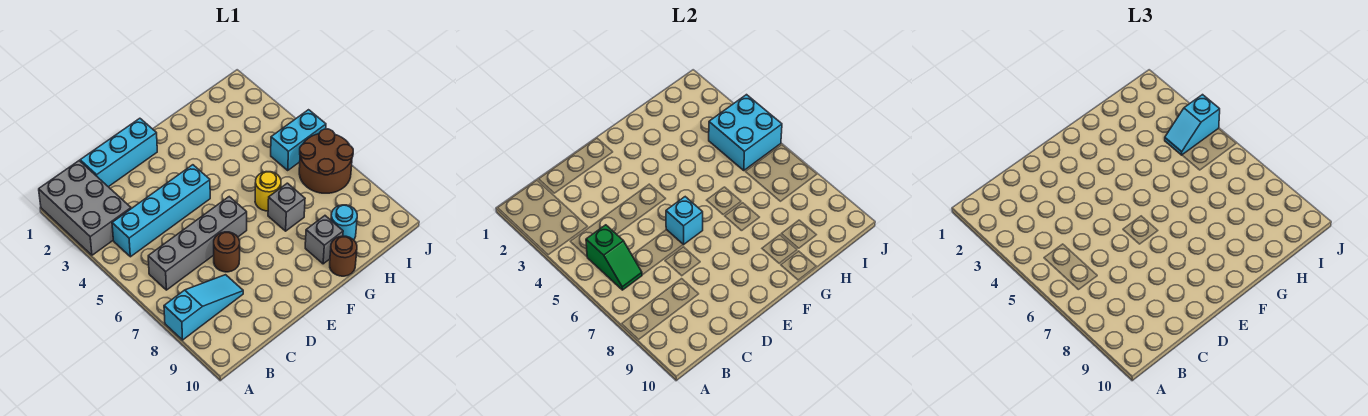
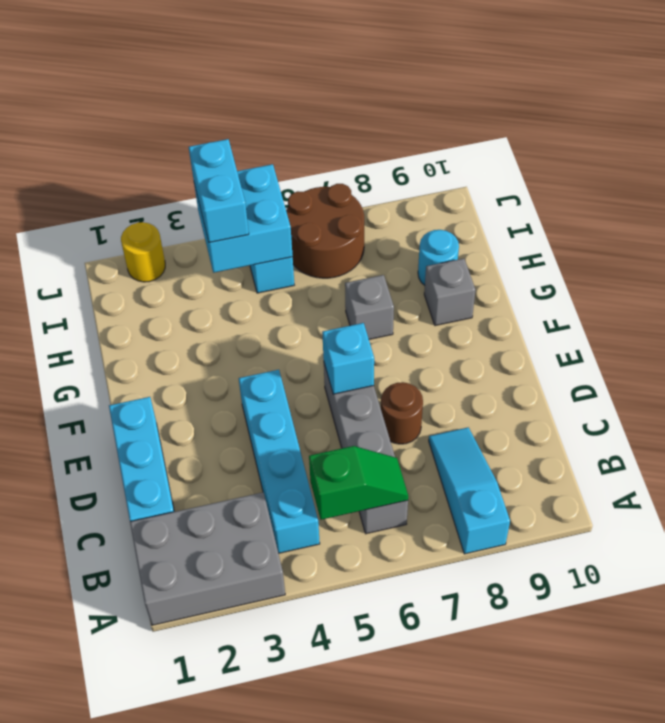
yellow round brick G6 level 1 -> yellow round brick J2 level 1
brown round brick G10 level 1 -> none
cyan slope I4:J4 level 3 top J -> cyan brick I4:J4 level 3

